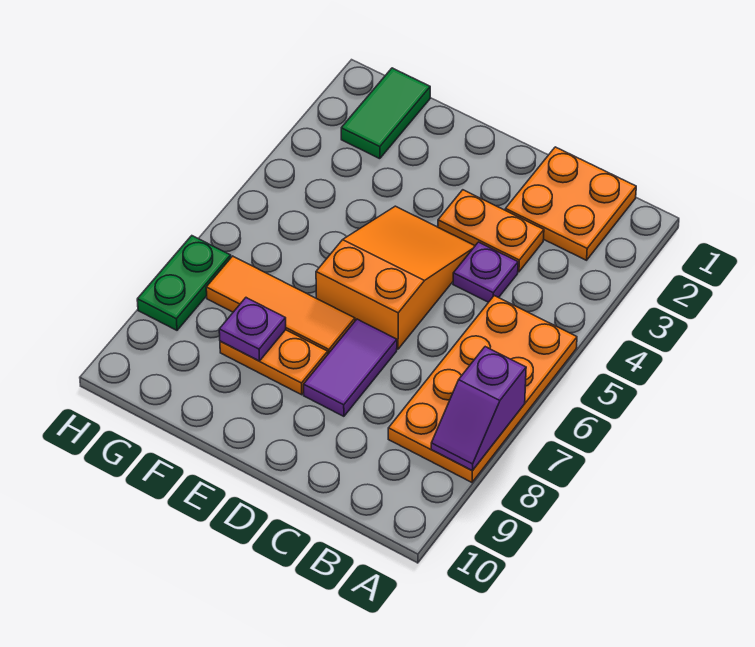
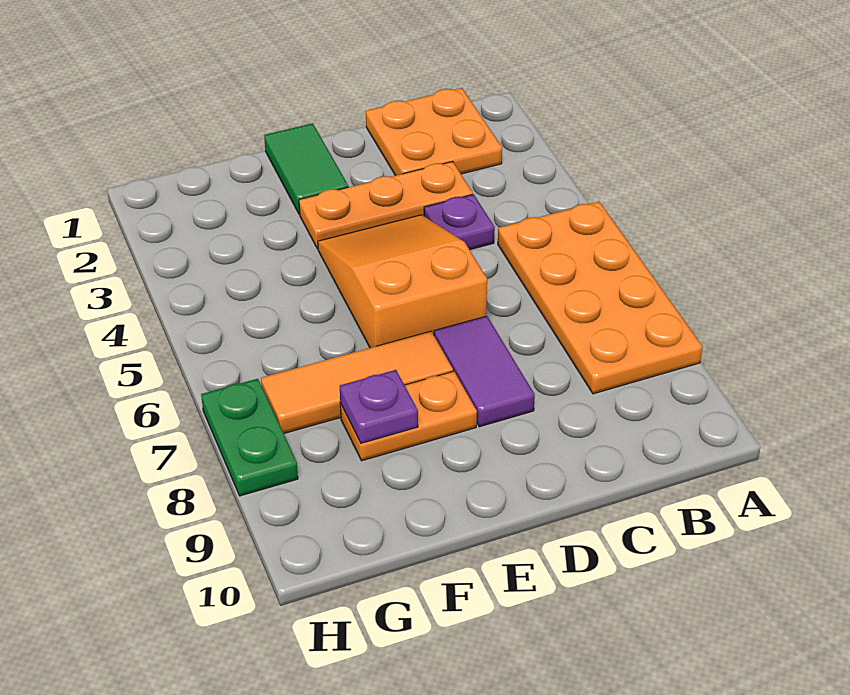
purple slope A7:A8 level 2 top 7 -> none
orange plate C3:D3 level 1 -> orange plate C3:E3 level 1
green tile G1:G2 level 1 -> green tile E1:E2 level 1

